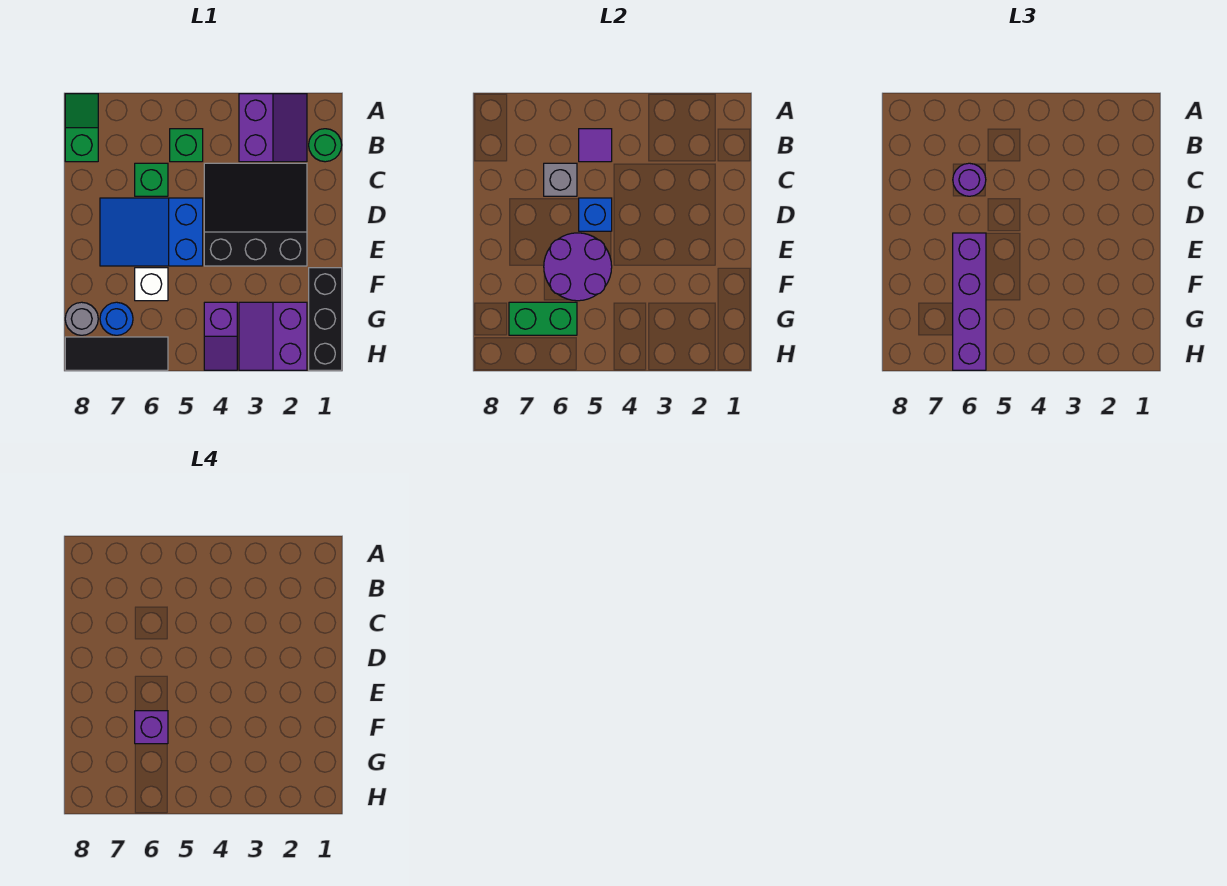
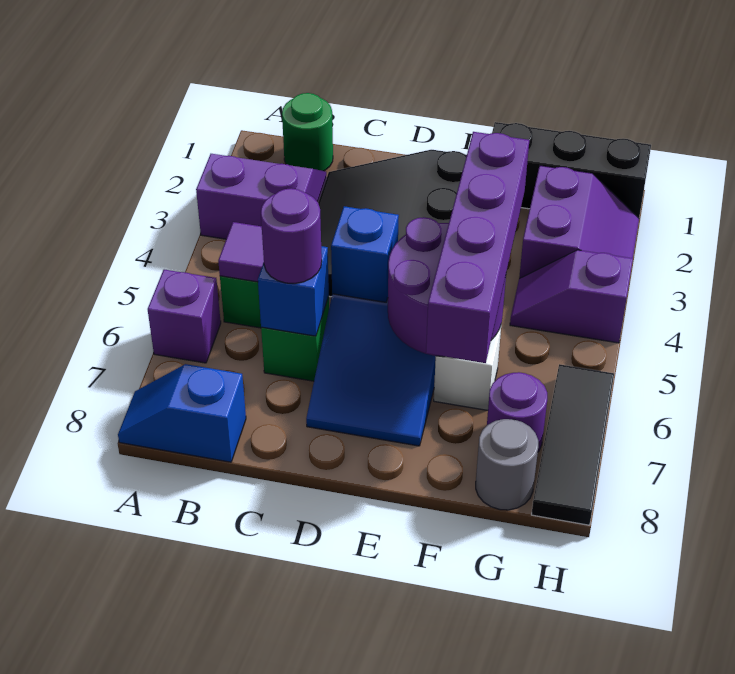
green slope A8:B8 level 1 top B -> blue slope A8:B8 level 1 top B
grey brick C6 level 2 -> blue brick C6 level 2
purple brick E6:H6 level 3 -> purple brick F4:F7 level 3
purple brick F6 level 4 -> purple brick A6 level 1
purple slope G2:H3 level 1 top 2 -> purple slope G2:H3 level 1 top G
purple slope G4:H4 level 1 top G -> purple slope G4:H4 level 1 top H
green brick G6:G7 level 2 -> none
blue round brick G7 level 1 -> purple round brick G7 level 1

